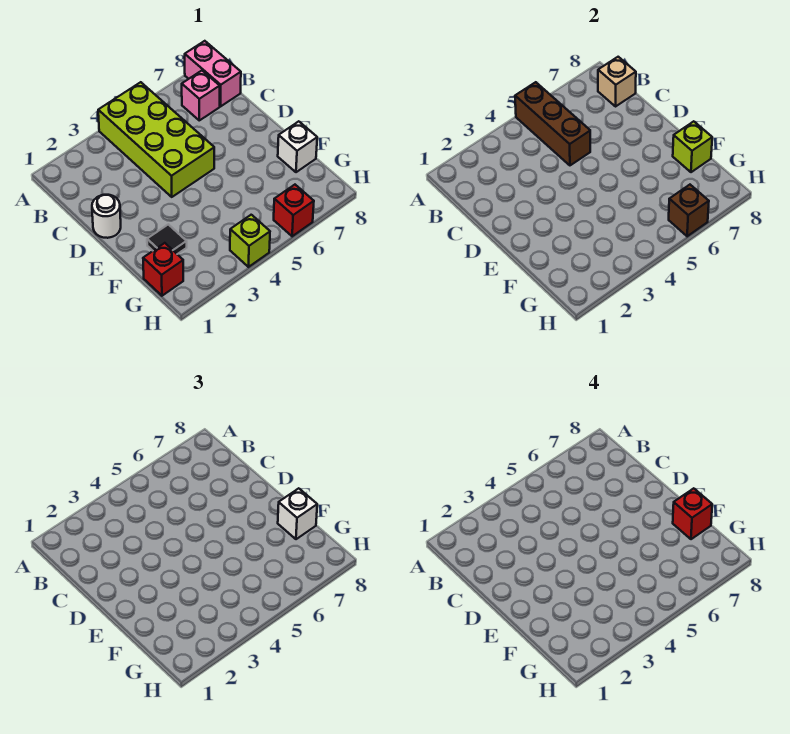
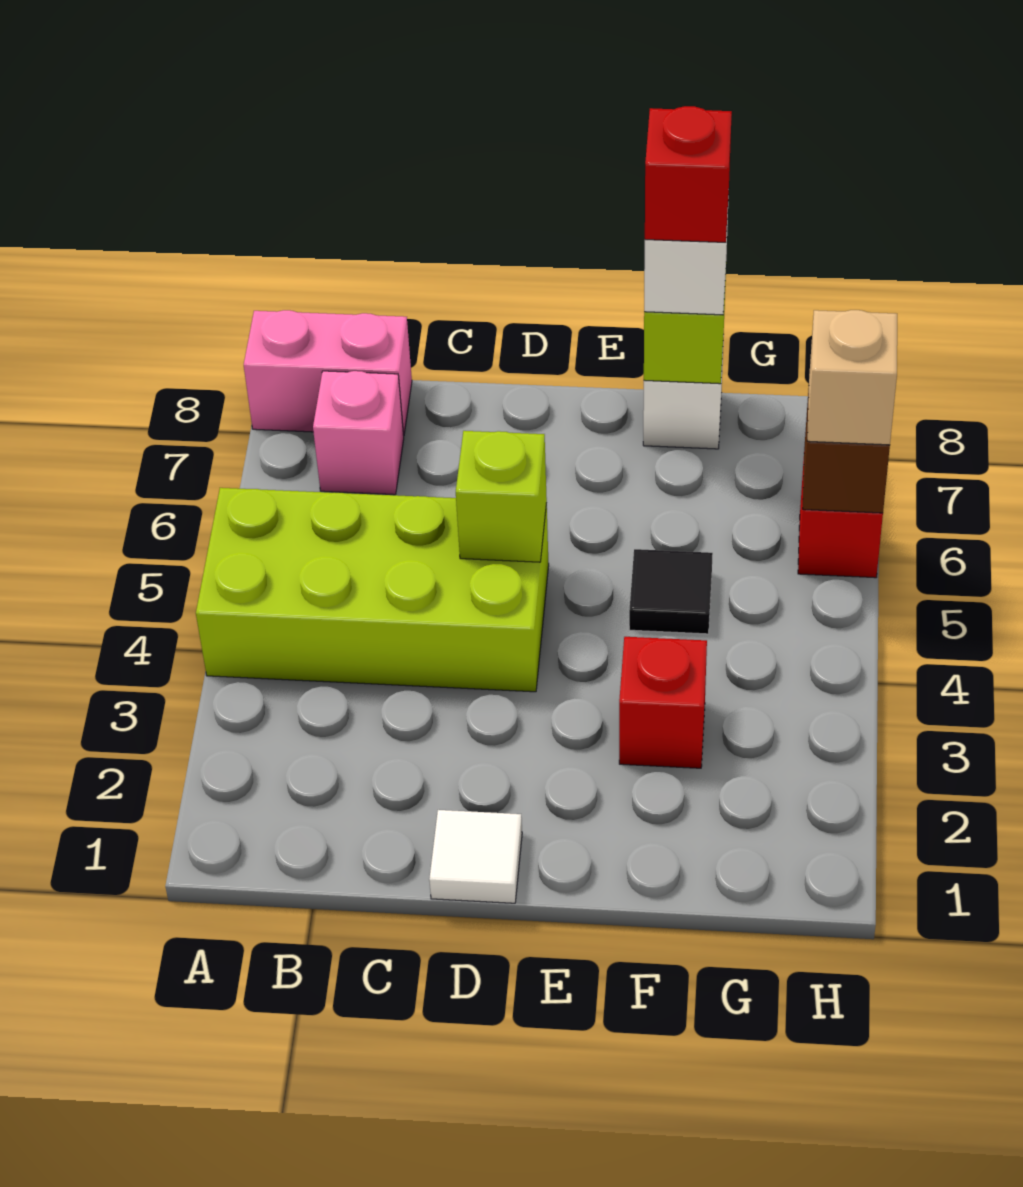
brown brick A5:C5 level 2 -> none
tan brick B8 level 2 -> tan brick H6 level 3
white round brick D1 level 1 -> white tile D1 level 1
black tile F2 level 1 -> black tile F5 level 1
red brick G1 level 1 -> red brick F3 level 1
lime brick H4 level 1 -> lime brick D5 level 2

